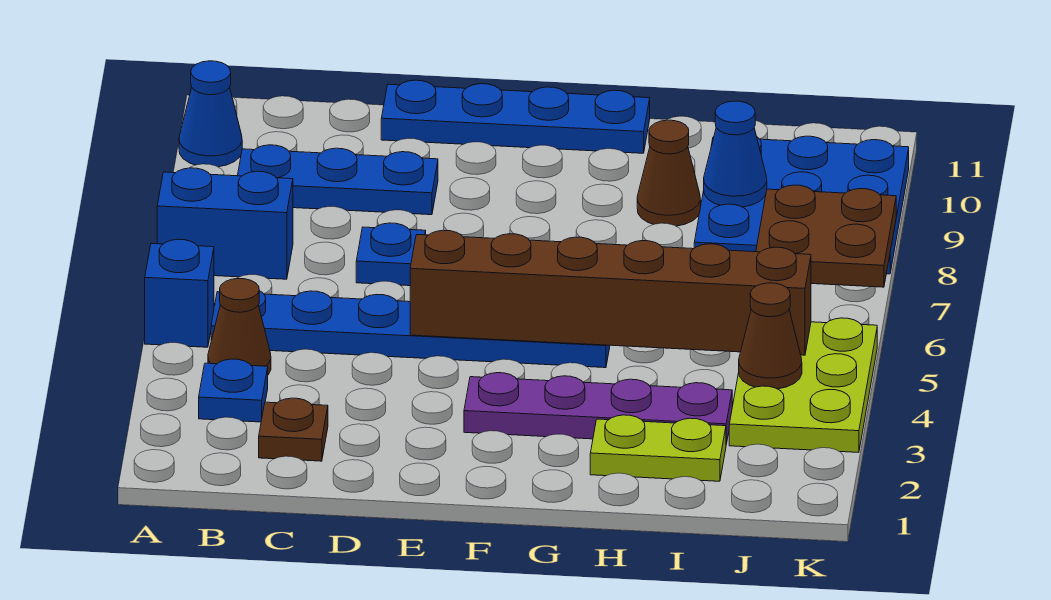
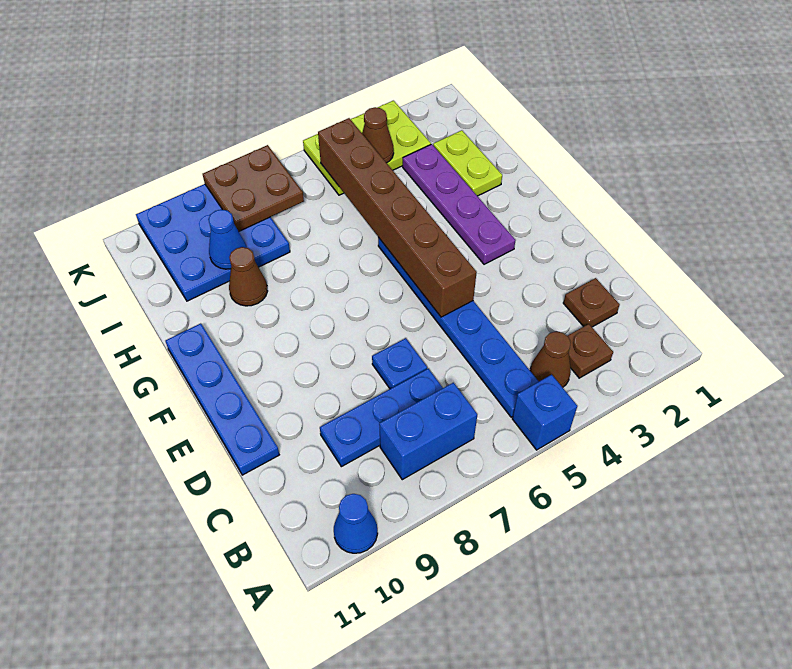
blue brick A7:B7 level 1 -> blue brick B7:B8 level 1
blue plate B3 level 1 -> brown plate B3 level 1
blue plate B9:D9 level 1 -> blue plate C7:C9 level 1

